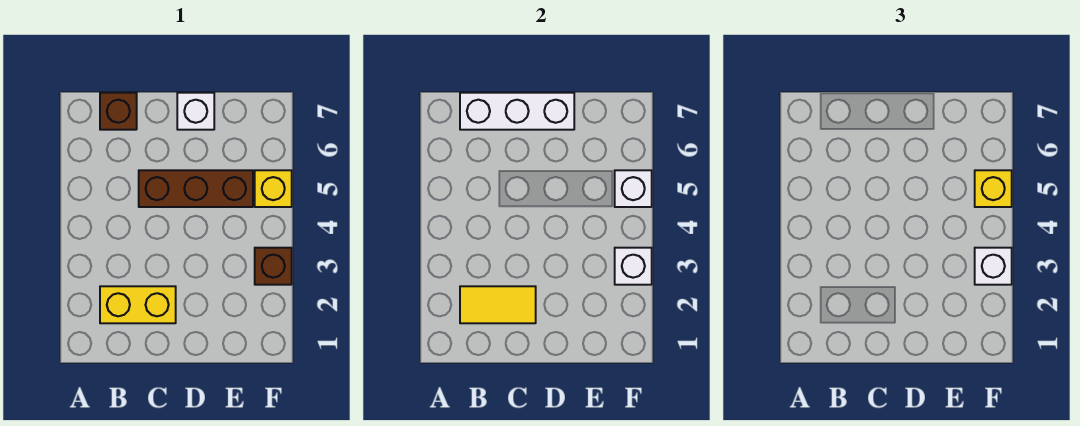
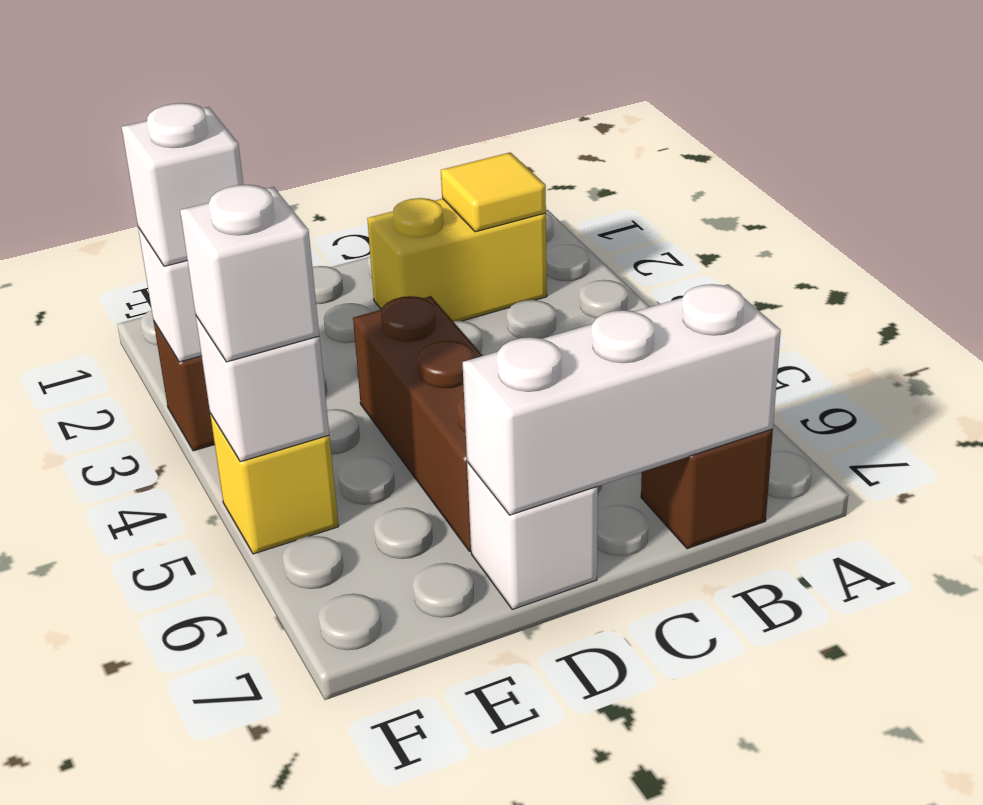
yellow tile B2:C2 level 2 -> yellow tile B2 level 2
brown brick C5:E5 level 1 -> brown brick D4:D6 level 1
yellow brick F5 level 3 -> white brick F5 level 3

